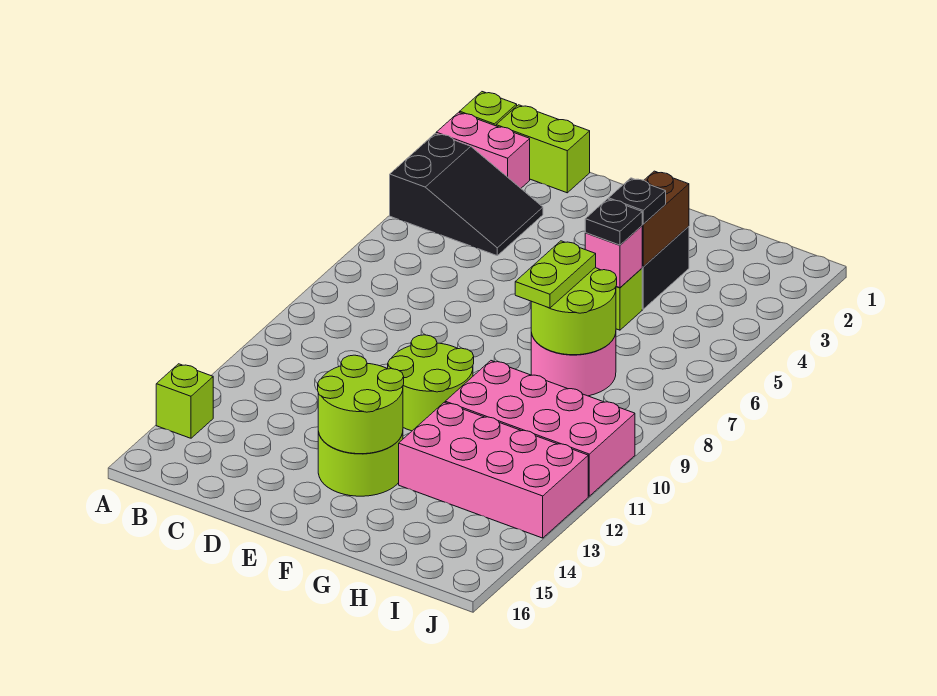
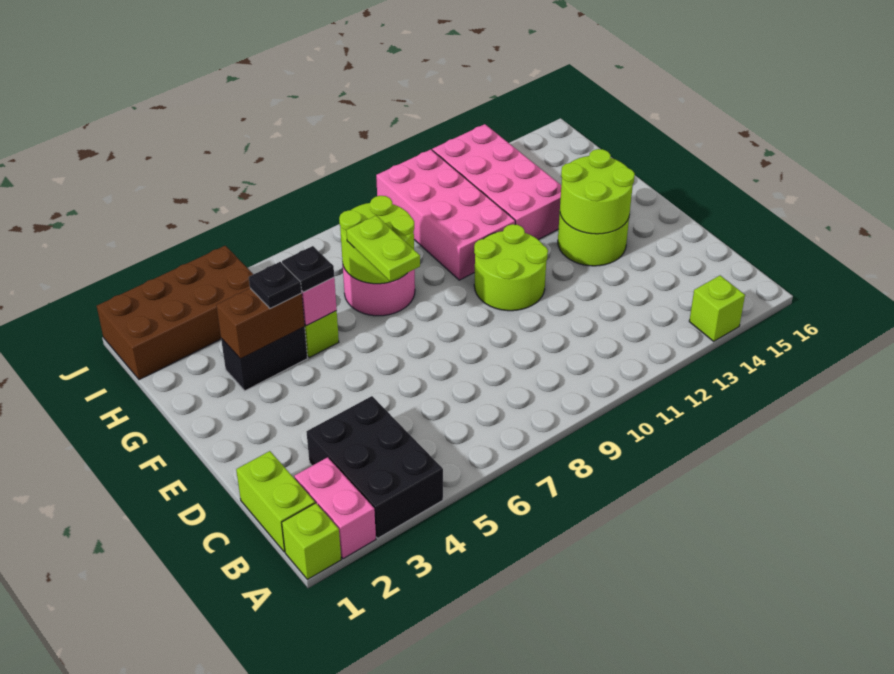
black slope A3:C4 level 1 top A -> black brick A3:C4 level 1
lime plate G7:G8 level 3 -> lime plate F7:G7 level 3
none -> brown brick I1:J4 level 1

